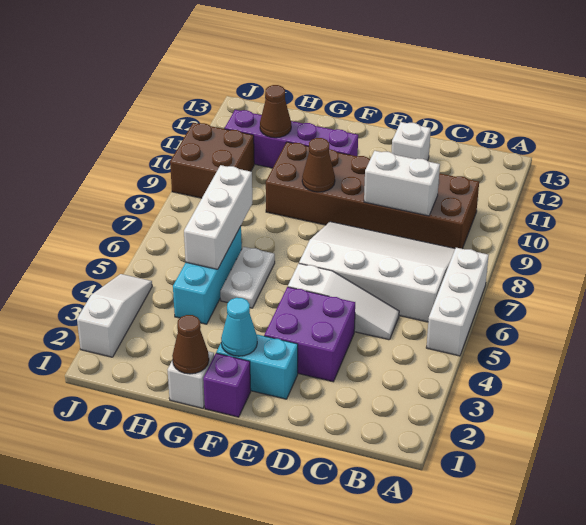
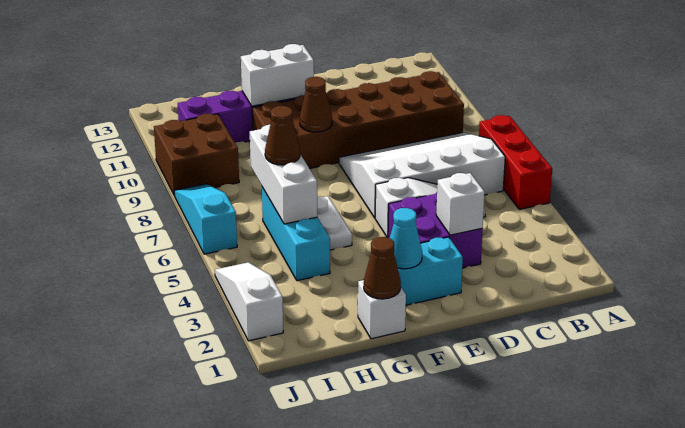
white brick A5:A7 level 1 -> red brick A5:A7 level 1
white brick C9:D9 level 2 -> white brick F11:G11 level 2
white brick D12 level 1 -> white brick D3 level 2
purple brick F1 level 1 -> none
brown cone H11 level 2 -> brown cone H6 level 3
none -> cyan slope J6:J8 level 1 top 6

